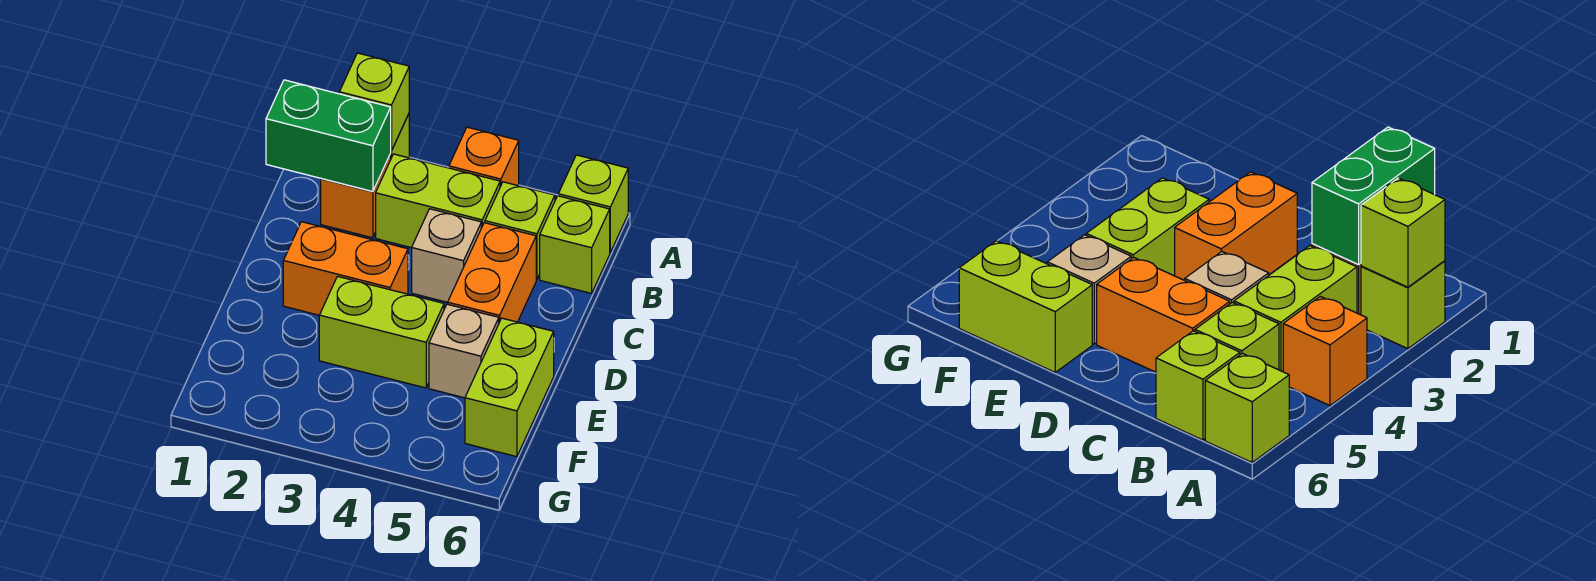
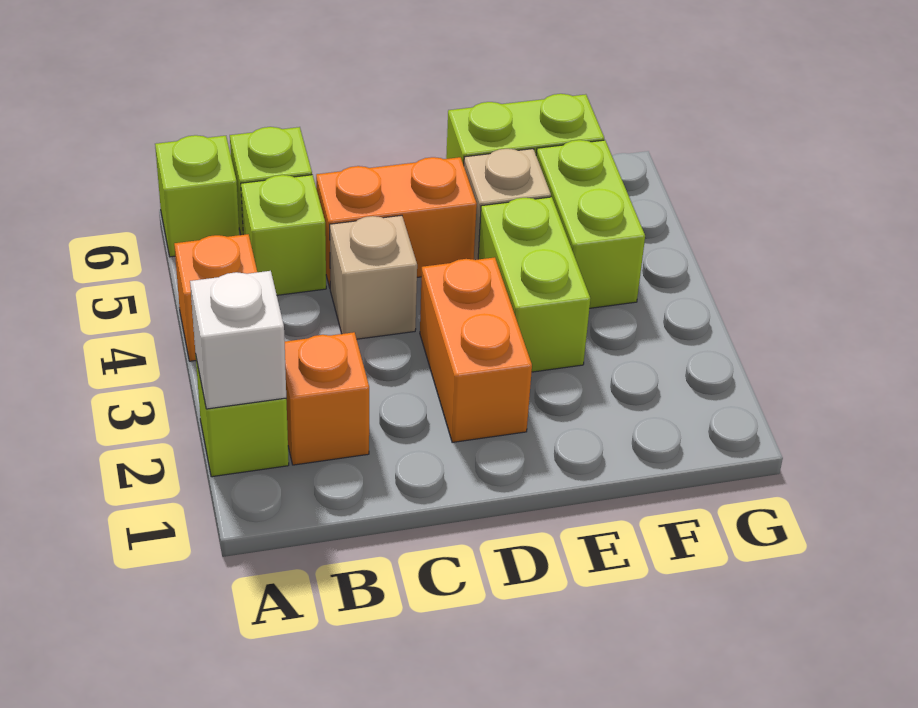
lime brick A2 level 2 -> white brick A2 level 2
green brick B1:B2 level 2 -> none
lime brick B3:B4 level 1 -> lime brick F4:F5 level 1

